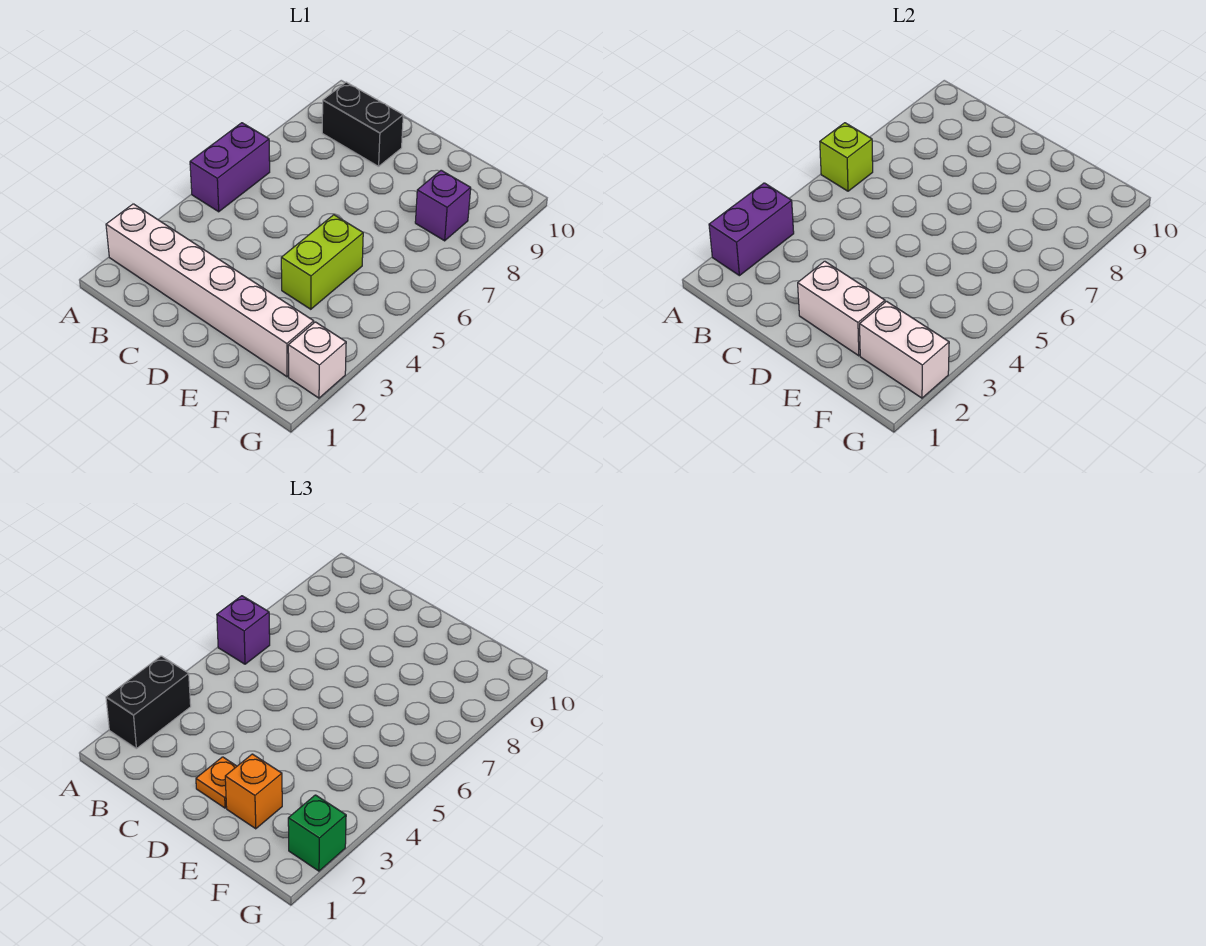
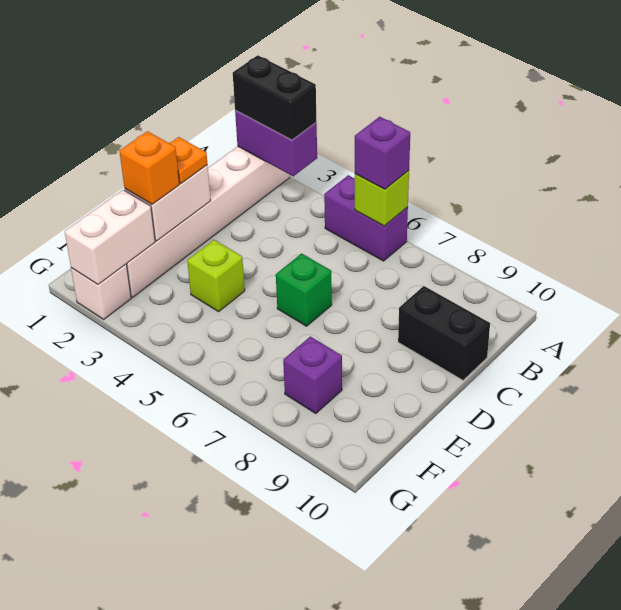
black brick B9:C9 level 1 -> black brick C9:C10 level 1
lime brick E4:E5 level 1 -> lime brick E4 level 1
green brick G2 level 3 -> green brick D6 level 1

